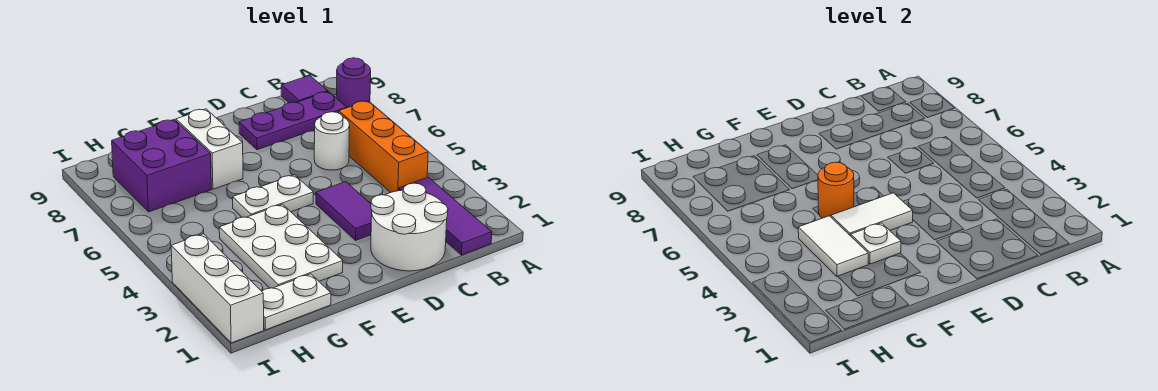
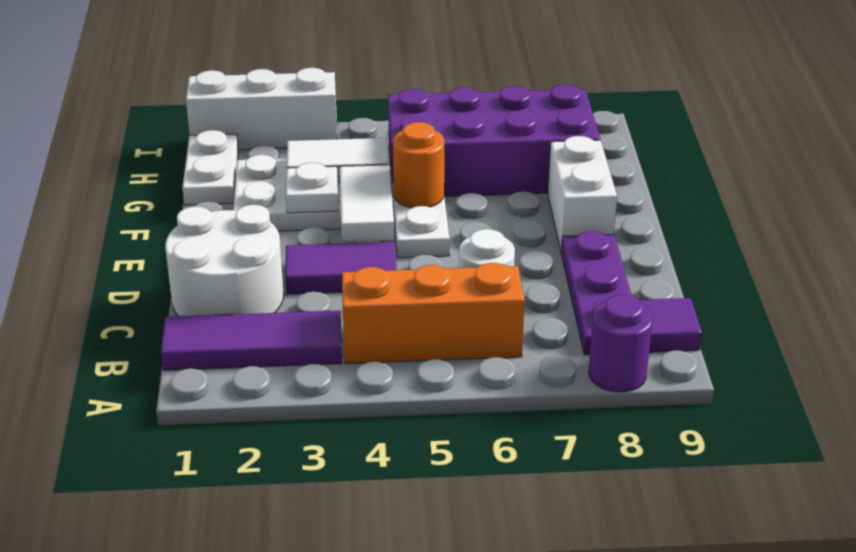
white brick F7:F8 level 1 -> white brick E8:F8 level 1
purple brick G7:H8 level 1 -> purple brick G5:H8 level 1

